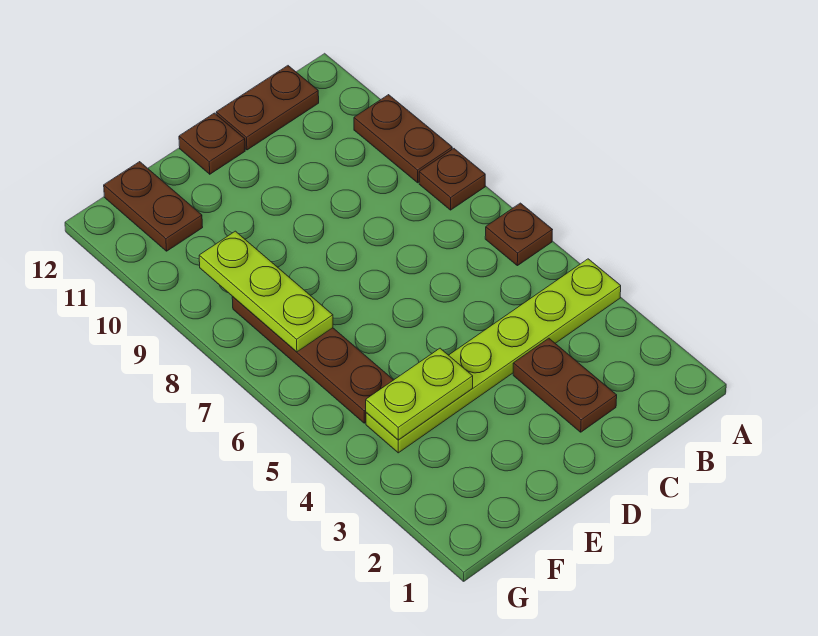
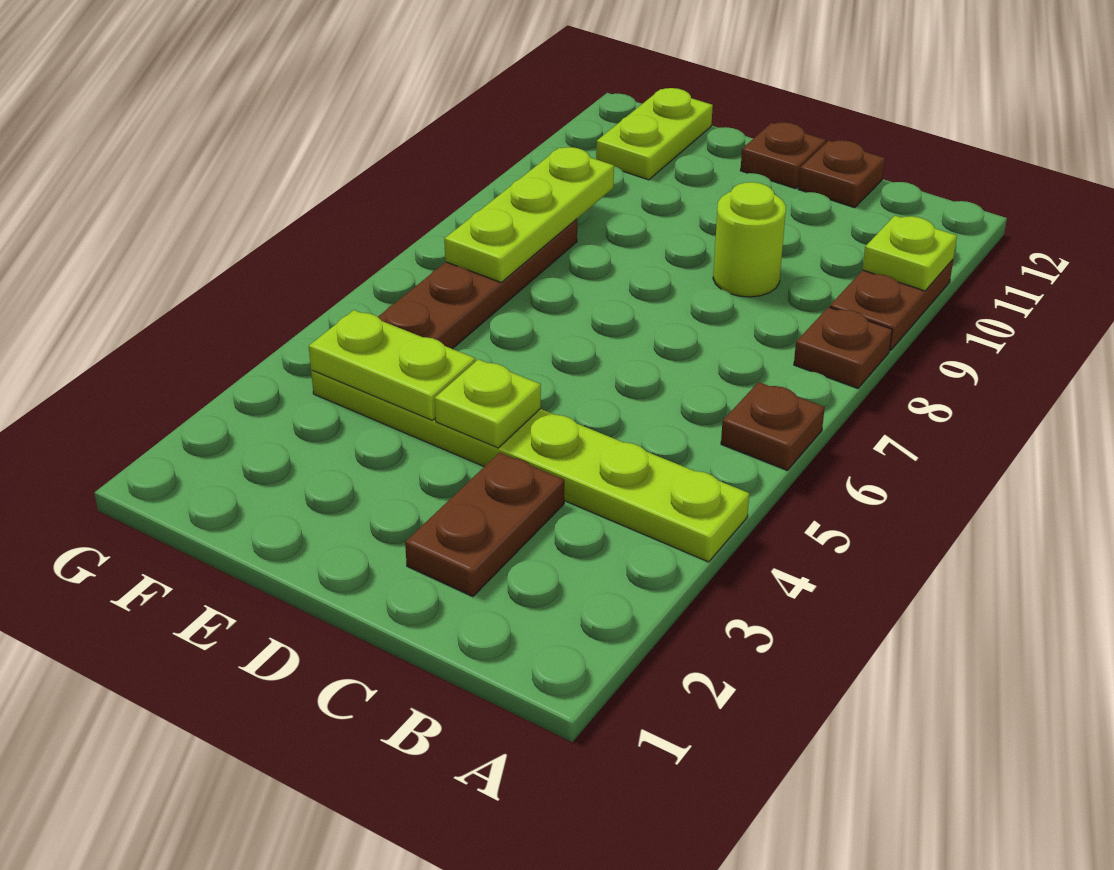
none -> lime plate A10 level 2
brown plate B12:C12 level 1 -> brown plate C12 level 1
none -> lime round brick C9 level 1
none -> lime plate D4 level 2
brown plate F11:F12 level 1 -> lime plate F11:F12 level 1

